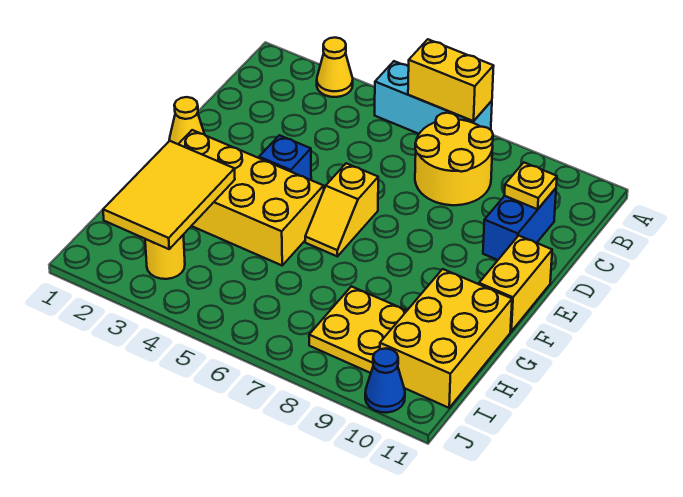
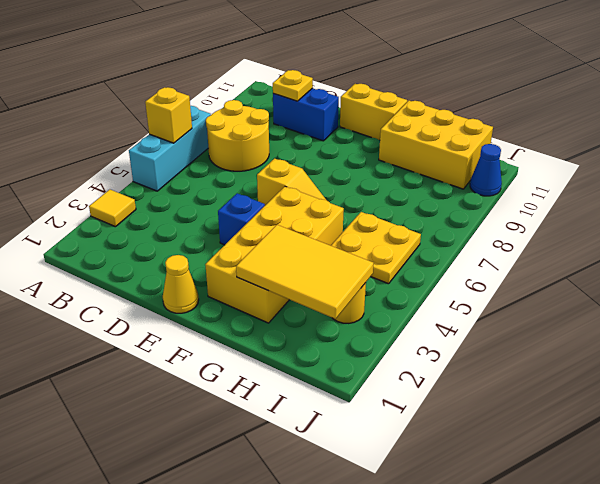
yellow cone A3 level 1 -> yellow tile A3 level 1
yellow brick A6:A7 level 2 -> yellow brick A6 level 2
yellow plate H8:I9 level 1 -> yellow plate H5:I6 level 1

